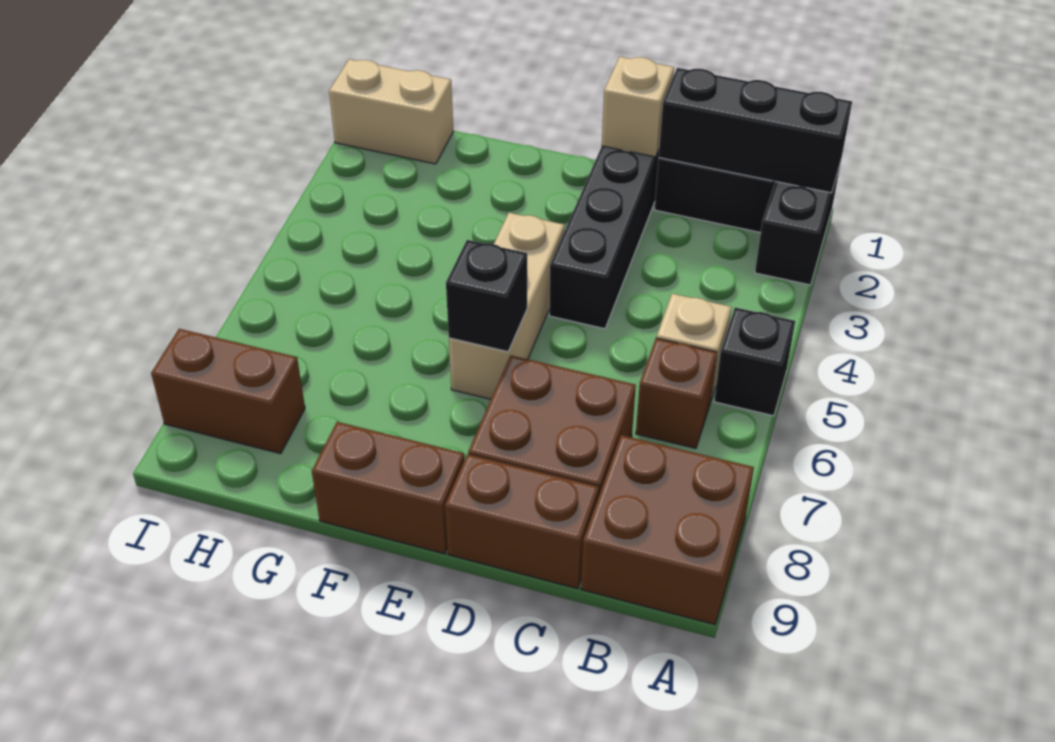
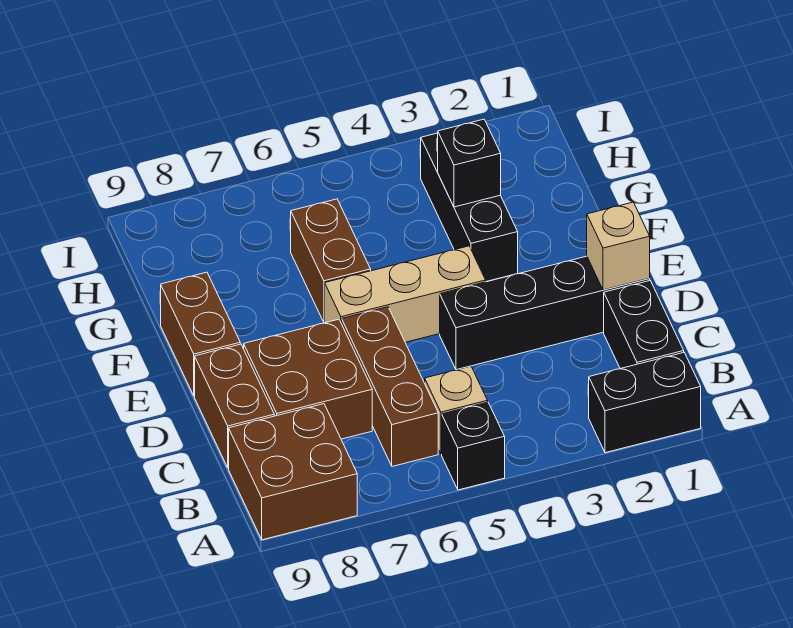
black brick A1:C1 level 2 -> black brick F3:H3 level 1
brown brick B6 level 1 -> brown brick B6:D6 level 1
black brick E6 level 2 -> black brick G3 level 2
tan brick H1:I1 level 1 -> none
brown brick H8:I8 level 1 -> brown brick F6:G6 level 1

